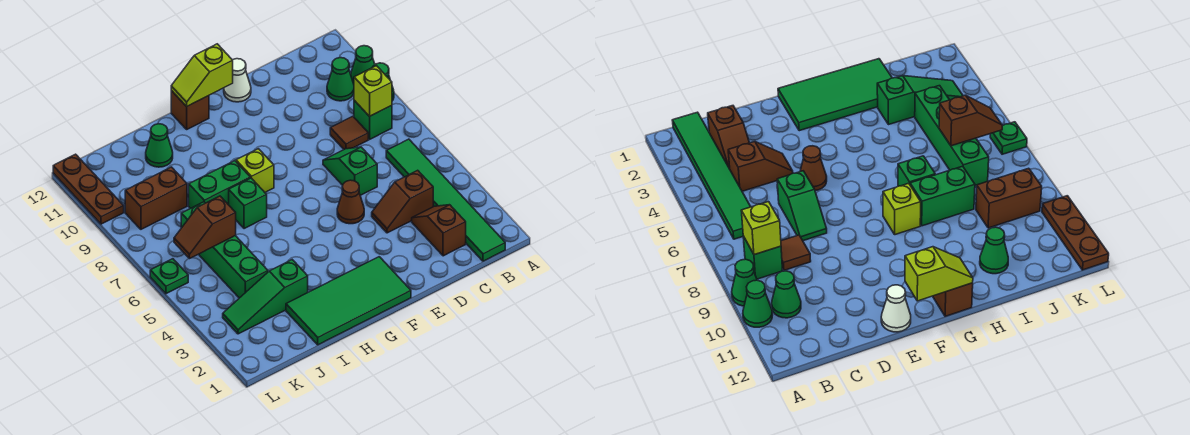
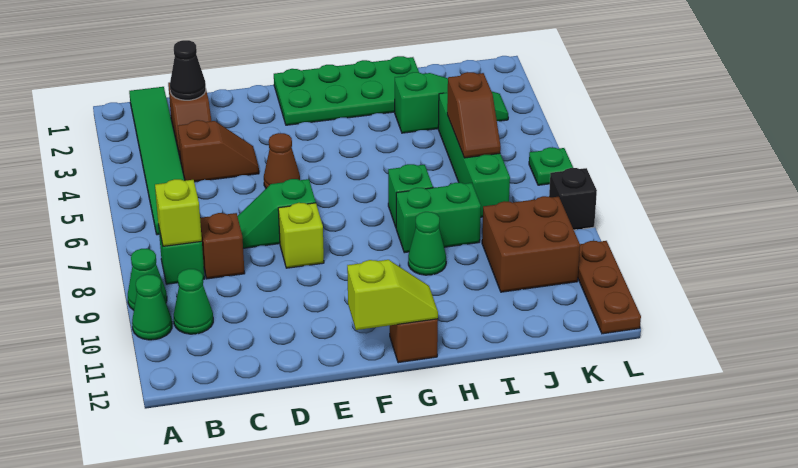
none -> black cone C2 level 2
brown tile C8 level 1 -> brown brick C8 level 1
green slope D6:D7 level 1 top 6 -> green slope D7:E7 level 1 top E
white cone E12 level 1 -> none
green tile F1:I2 level 1 -> green plate F1:I2 level 1
lime brick G8 level 1 -> lime brick E8 level 1
green cone I11 level 1 -> green cone H9 level 1
brown slope J6:K6 level 2 top J -> brown slope J5:J6 level 2 top 5
brown brick J9:K9 level 1 -> brown brick J9:K10 level 1
none -> black brick L8 level 1

